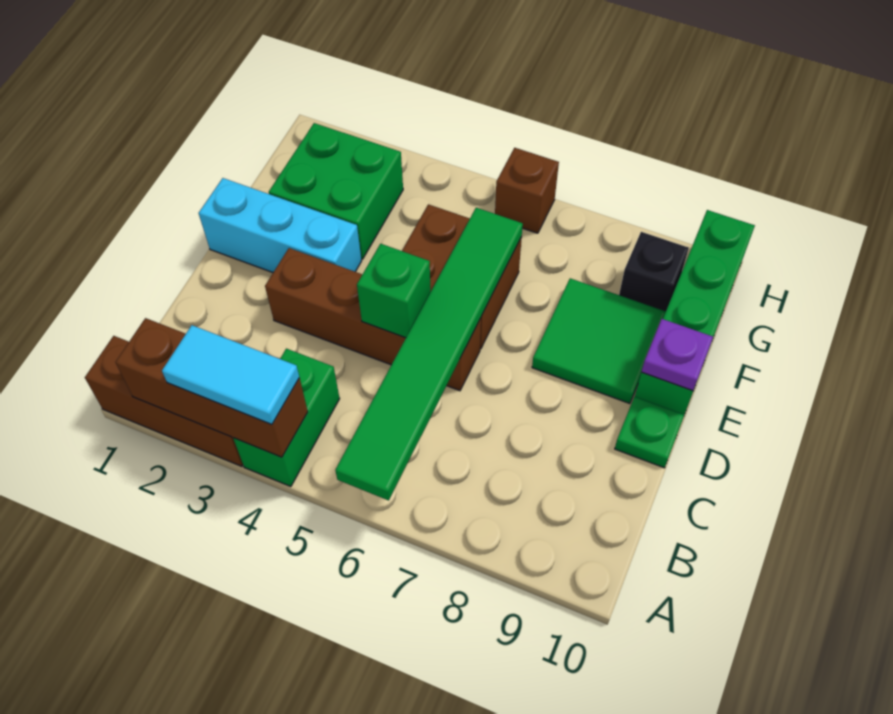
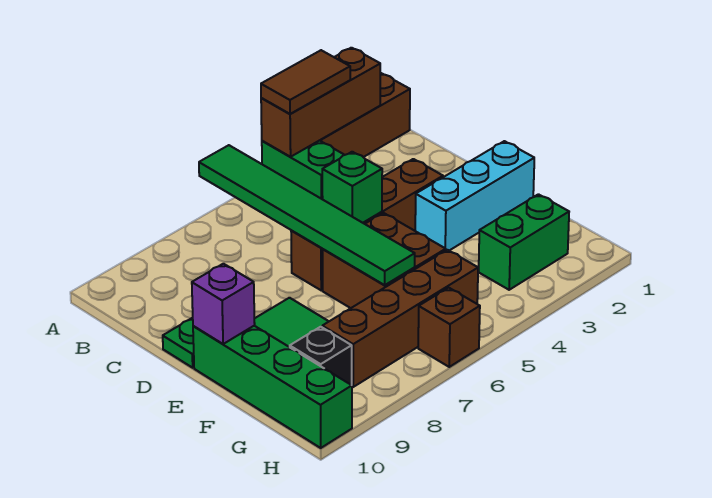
cyan tile A3:A4 level 3 -> brown tile A3:A4 level 3
purple plate E10 level 2 -> purple brick E10 level 2
green brick F2:G3 level 1 -> green brick G2:G3 level 1
none -> brown brick G5:G8 level 1

